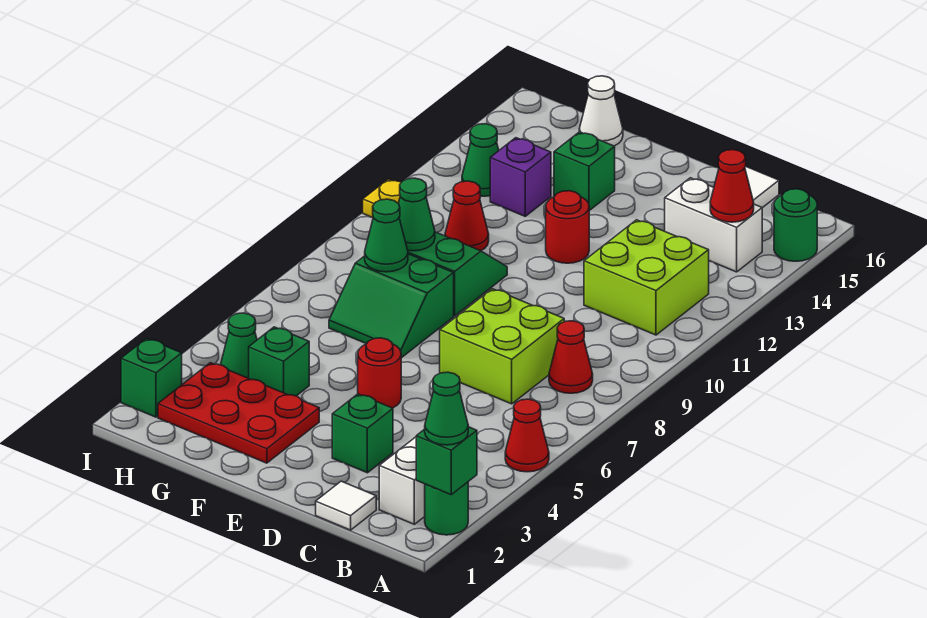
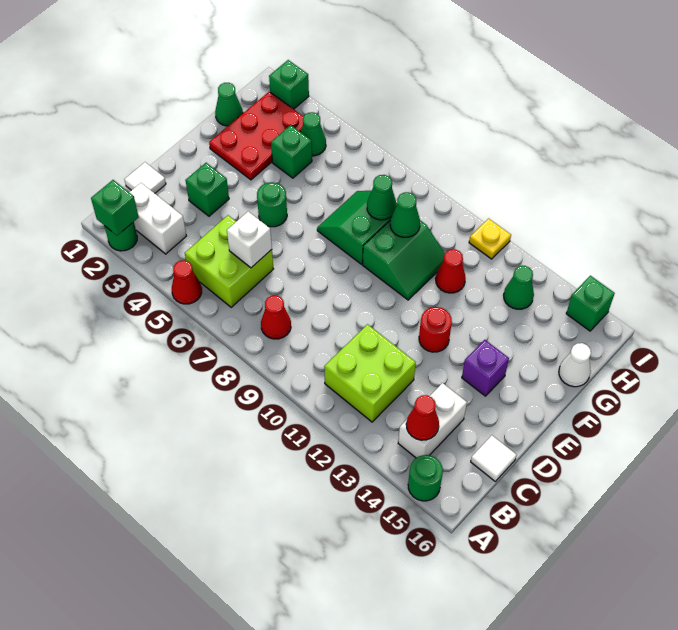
green cone A2 level 3 -> green cone G1 level 1
none -> white brick C6 level 2
lime brick C7:D8 level 1 -> lime brick B5:C6 level 1
red round brick E5 level 1 -> green round brick E5 level 1
green brick F14 level 1 -> green brick I15 level 1
purple brick G13 level 1 -> purple brick E14 level 1

